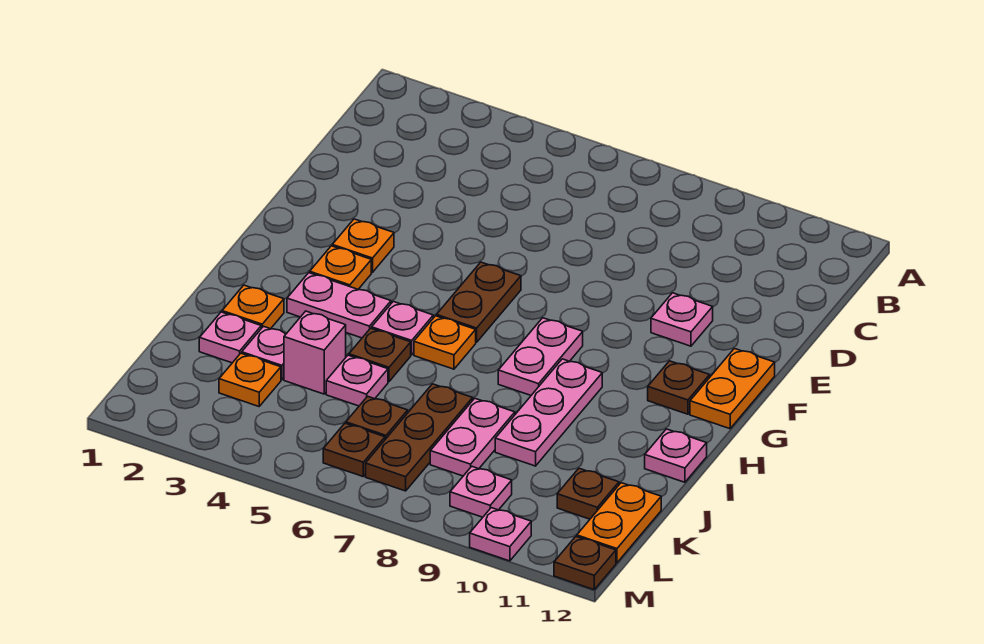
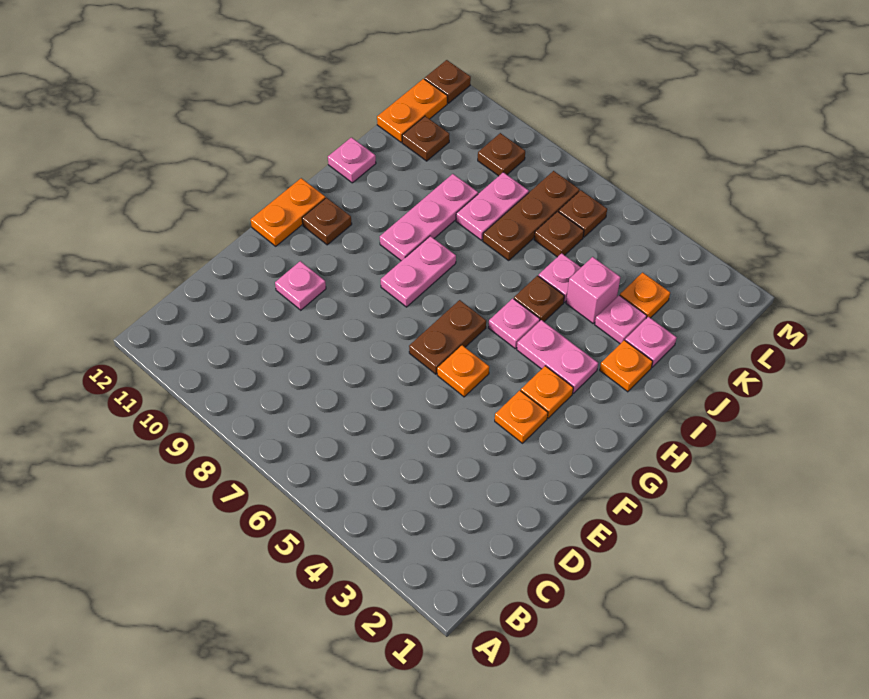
orange plate H6 level 1 -> orange plate F5 level 1
pink plate L9 level 1 -> brown plate L9 level 1
pink plate M10 level 1 -> none

